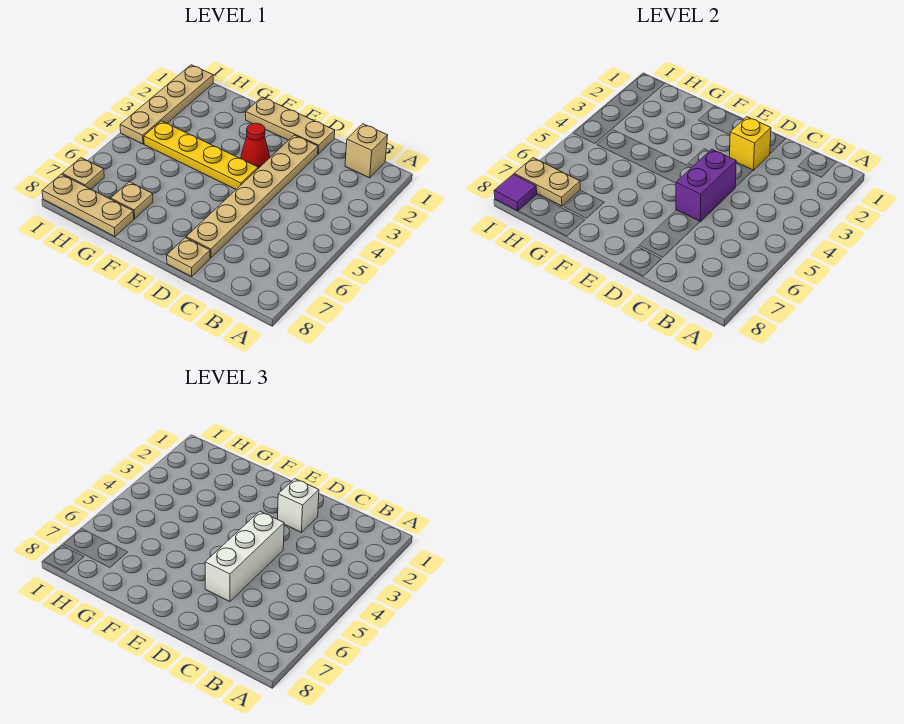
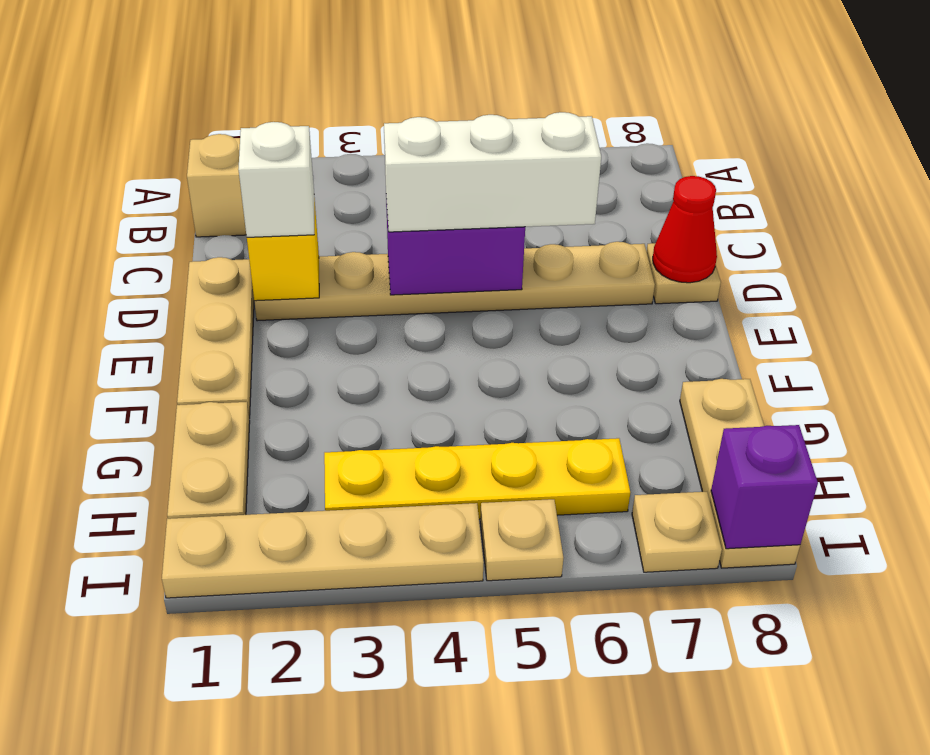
red cone E3 level 1 -> red cone D8 level 2
yellow plate E4:H4 level 1 -> yellow plate H3:H6 level 1
tan plate G7 level 1 -> tan plate I5 level 1
tan plate H7:I7 level 2 -> tan plate G1:H1 level 1
purple tile I8 level 2 -> purple brick I8 level 2

